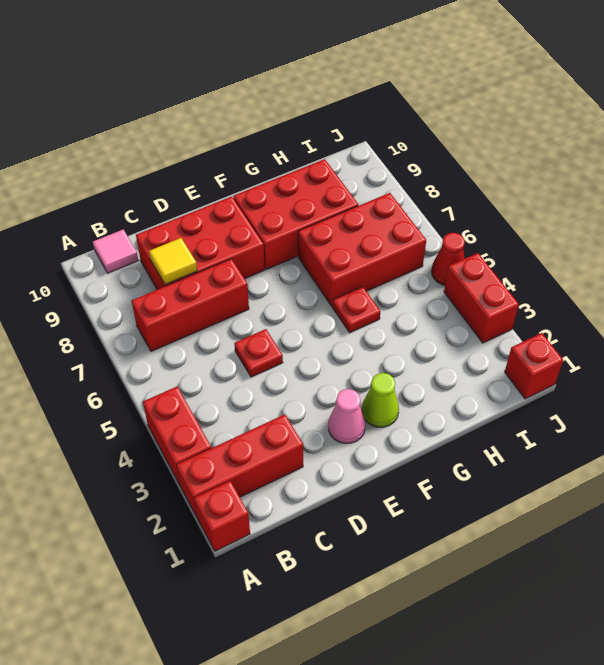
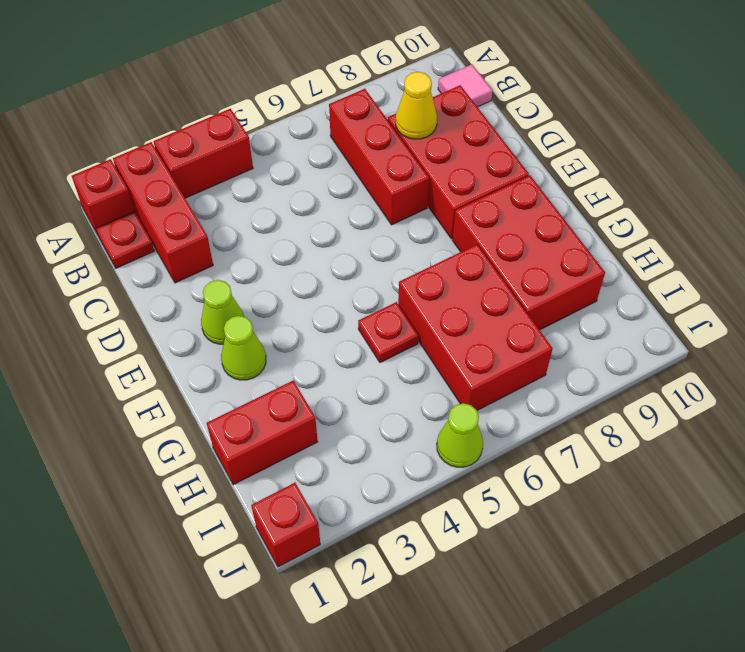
yellow tile C8 level 2 -> yellow cone C8 level 2
red plate D5 level 1 -> red plate B1 level 1
pink cone E2 level 1 -> lime cone E2 level 1
red brick J3:J4 level 1 -> red brick H1:H2 level 1
red cone J5 level 1 -> lime cone J5 level 1

